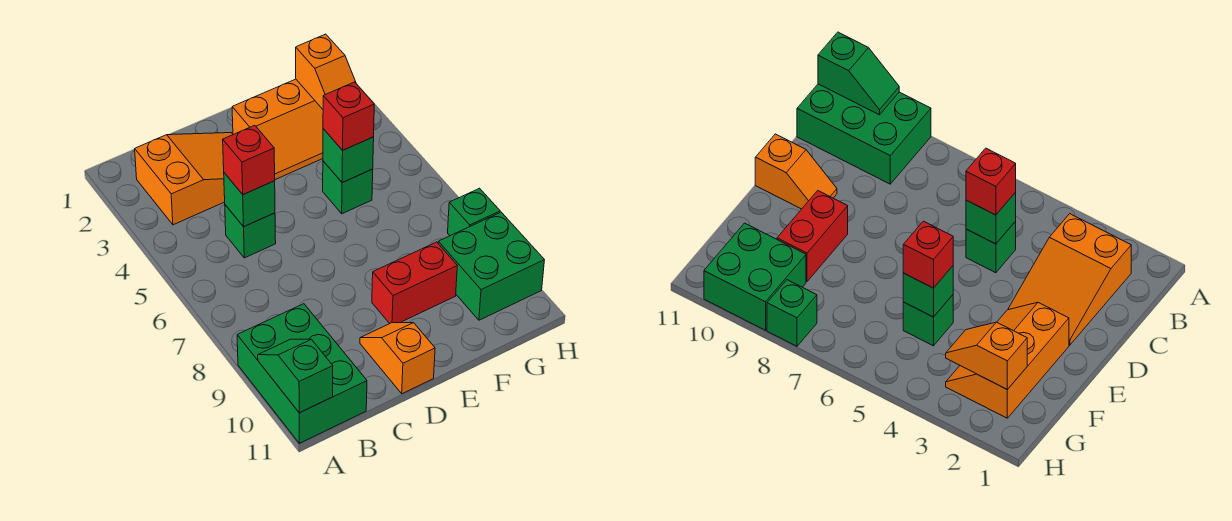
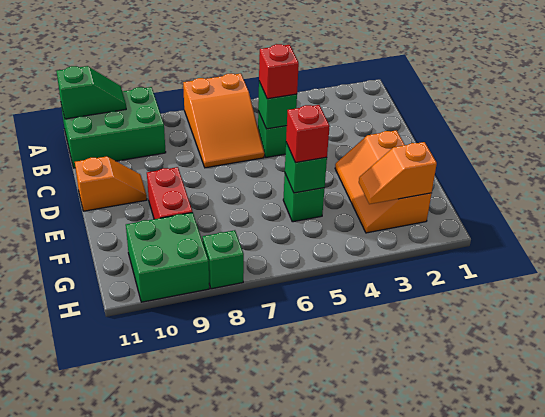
orange slope B2:D3 level 1 top B -> orange slope A6:C7 level 1 top A

